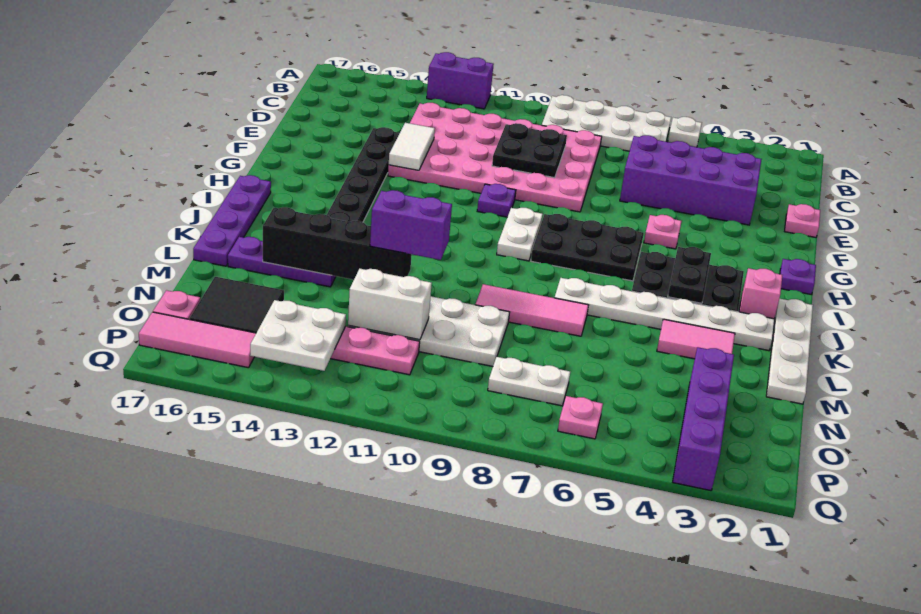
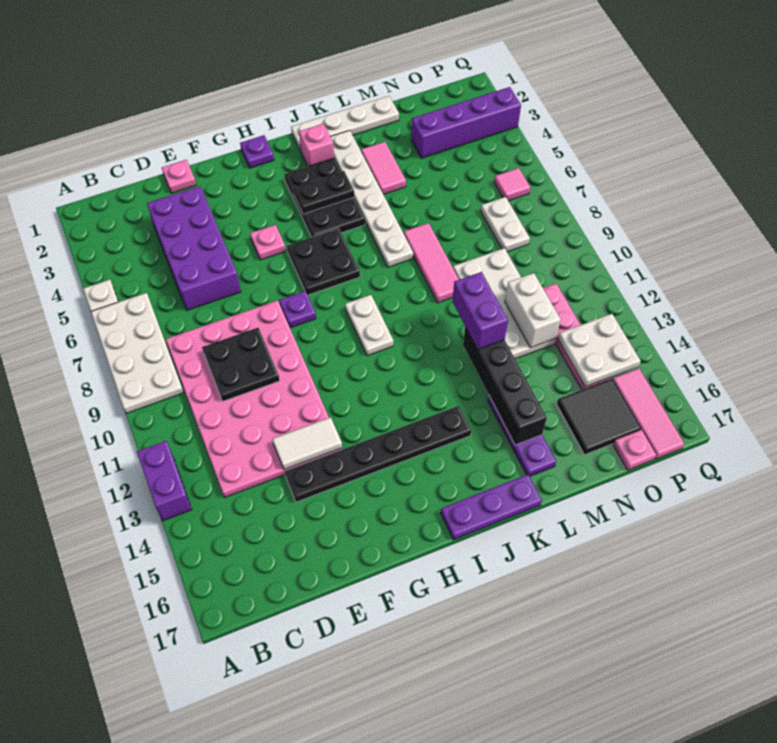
purple plate G10 level 1 -> purple plate G8 level 1
black plate H6:I8 level 1 -> black plate H6:I7 level 1
white plate H9:I9 level 1 -> white plate I9:I10 level 1
purple plate I17:L17 level 1 -> purple plate I17:K17 level 1
pink plate P6 level 1 -> pink tile P6 level 1

